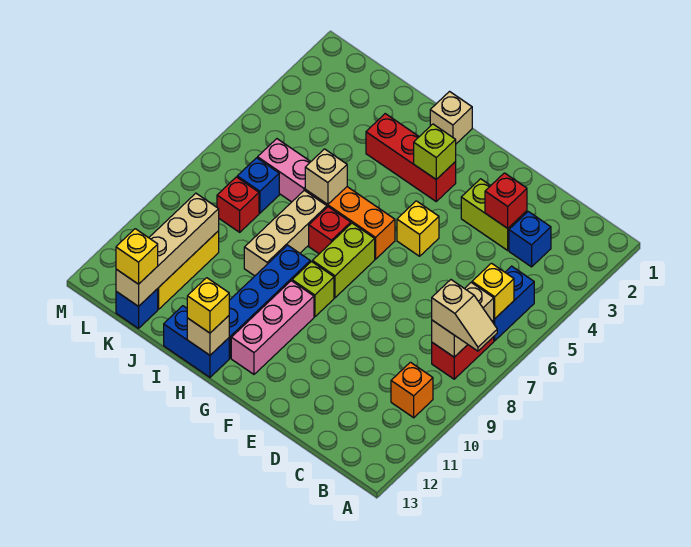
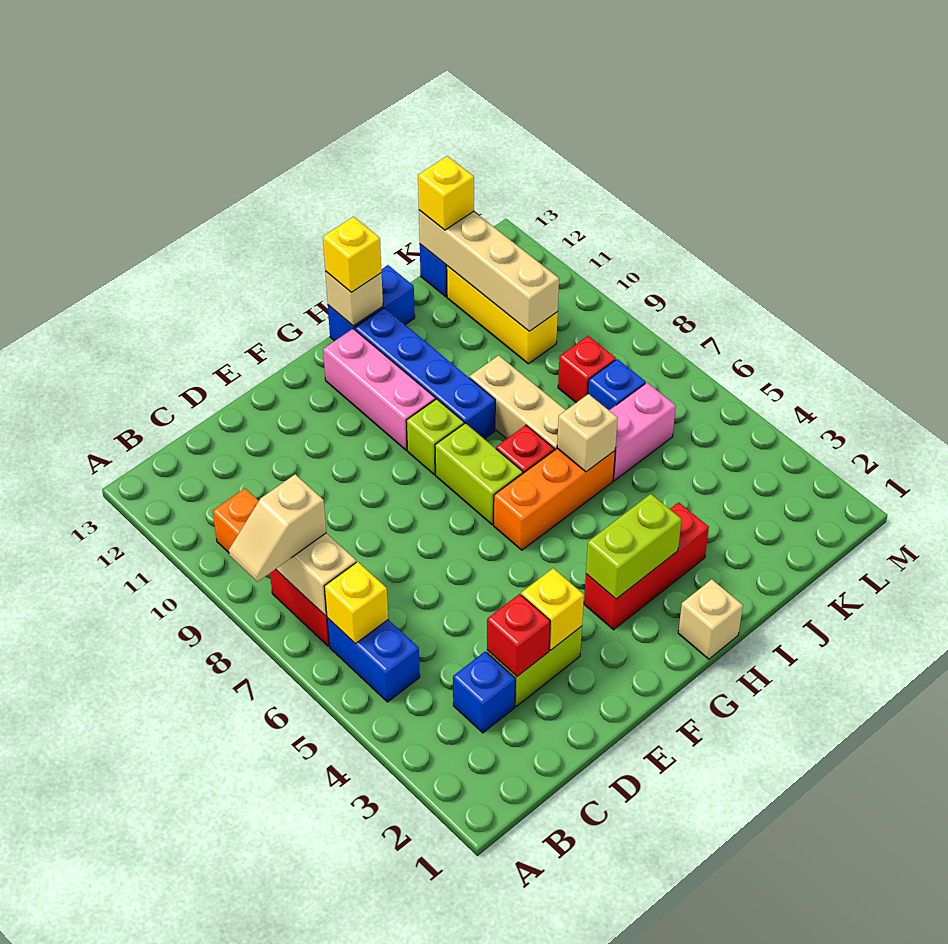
yellow brick F5 level 1 -> yellow brick E3 level 2
lime brick G3 level 2 -> lime brick G3:H3 level 2

